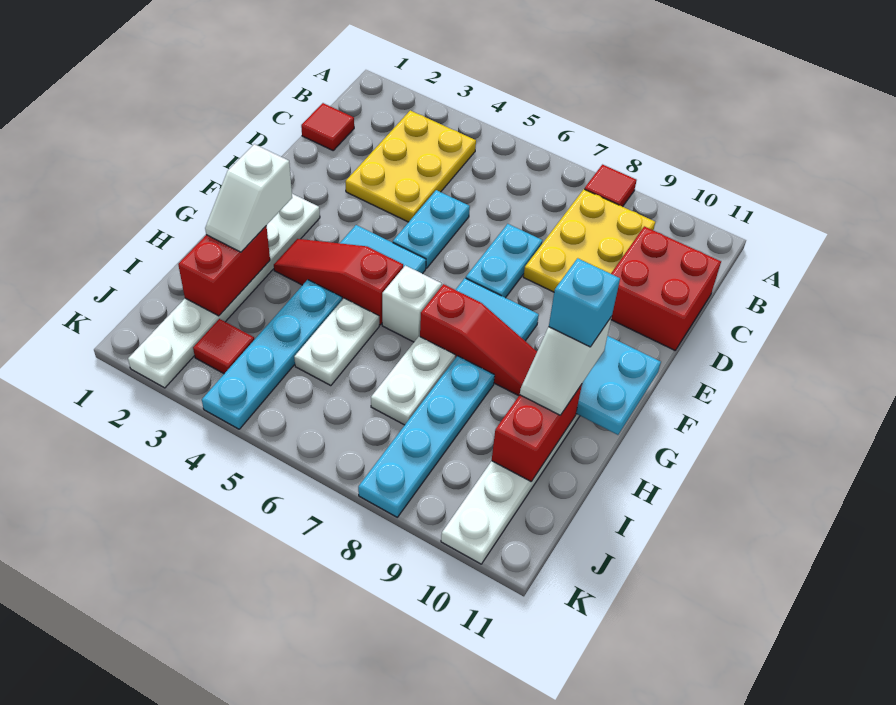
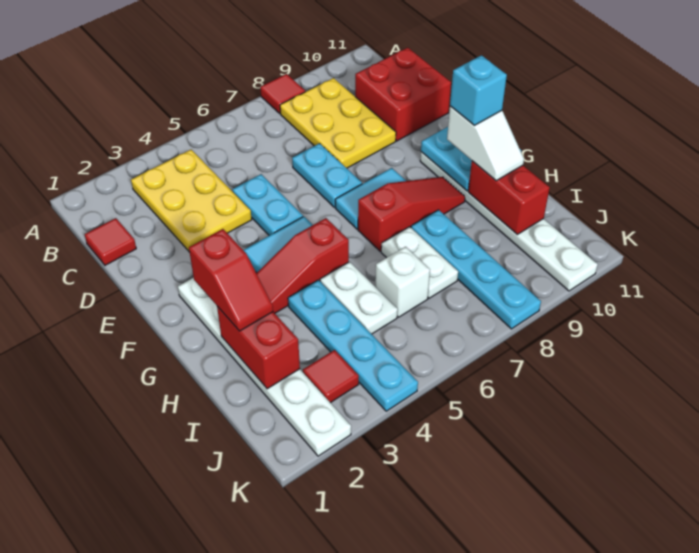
white slope G2:H2 level 3 top G -> red slope G2:H2 level 3 top G
white brick G6 level 1 -> white brick I6 level 1

